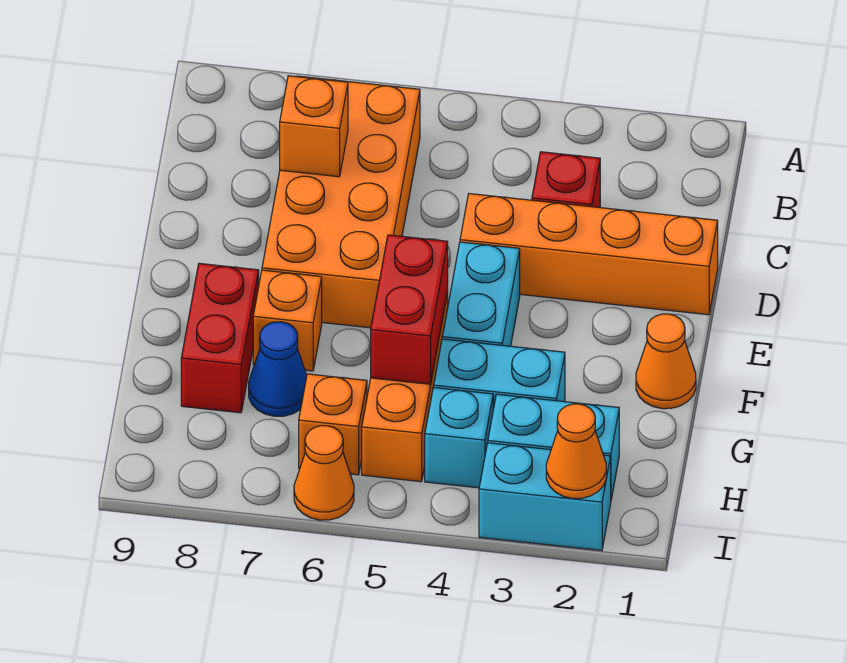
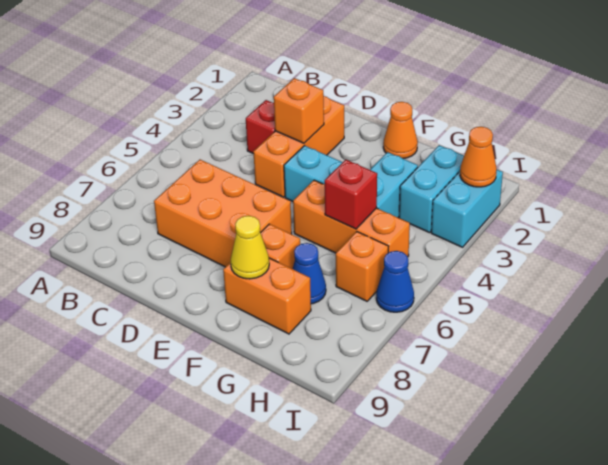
orange brick B6:E7 level 1 -> orange brick C6:E7 level 1
orange brick C7 level 2 -> orange brick D3 level 2
orange brick D1:D4 level 1 -> orange brick D2:D4 level 1
red brick F5:G5 level 2 -> red brick G5 level 2
red brick F8:G8 level 1 -> orange brick F8:G8 level 1
none -> yellow cone F8 level 2
cyan brick H4 level 1 -> none
orange cone I6 level 1 -> blue cone I6 level 1

